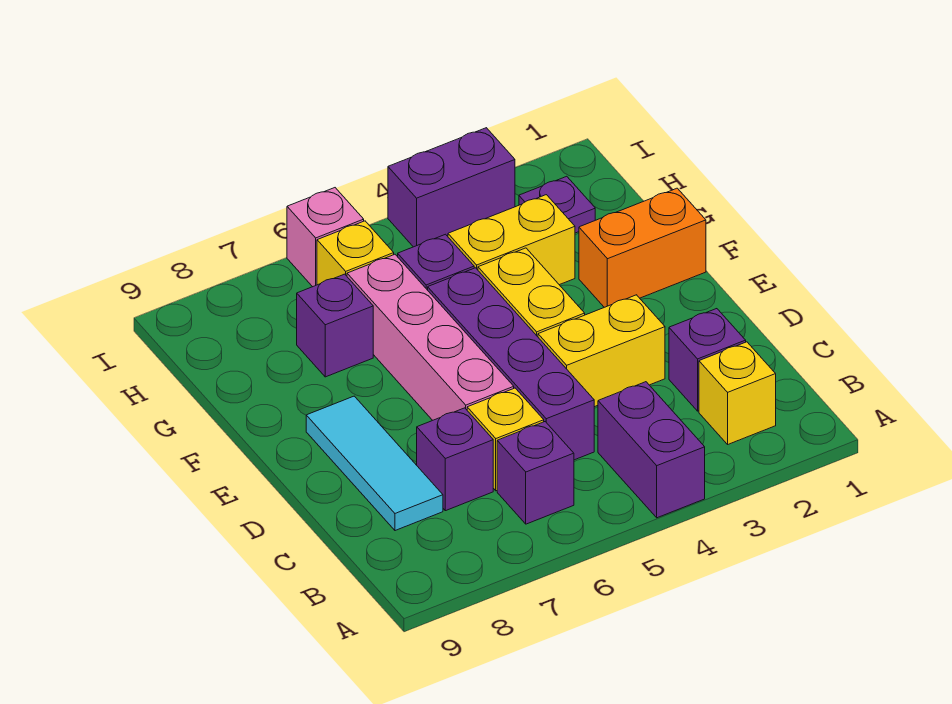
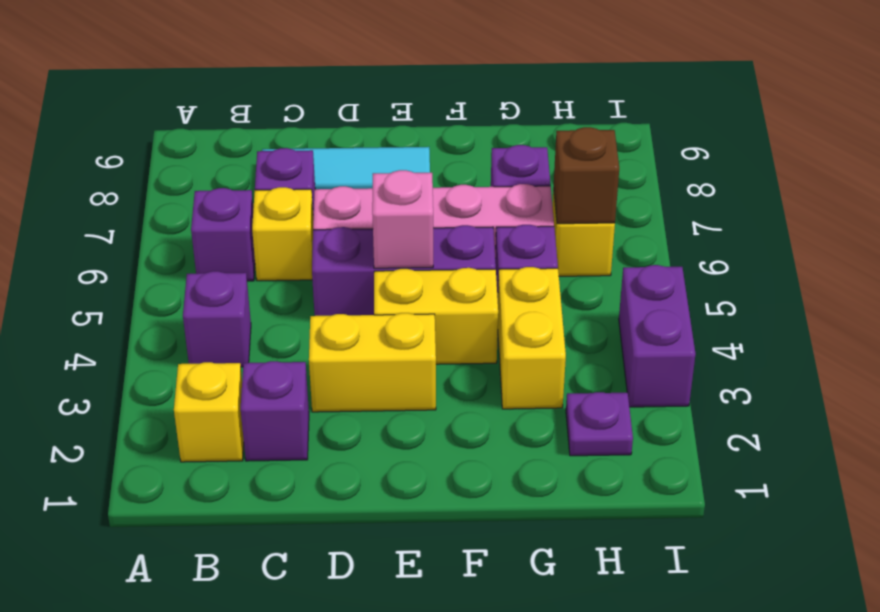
purple brick A4:B4 level 1 -> purple brick B4 level 1
purple brick C5:F5 level 1 -> purple brick D5:F5 level 1
yellow brick D3:D4 level 1 -> yellow brick D3:E3 level 1
orange brick F1:F2 level 1 -> none
none -> brown brick H6 level 2
pink brick I6 level 1 -> pink brick E5 level 2

